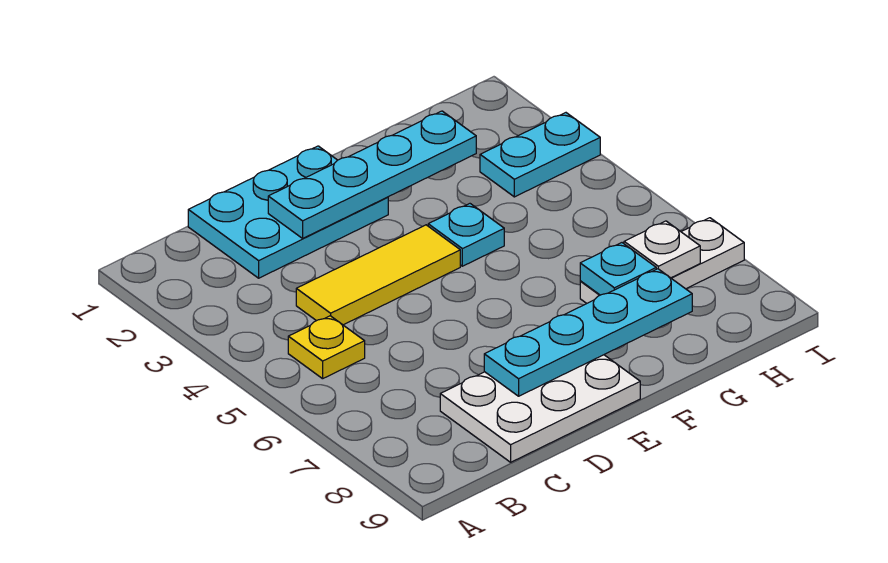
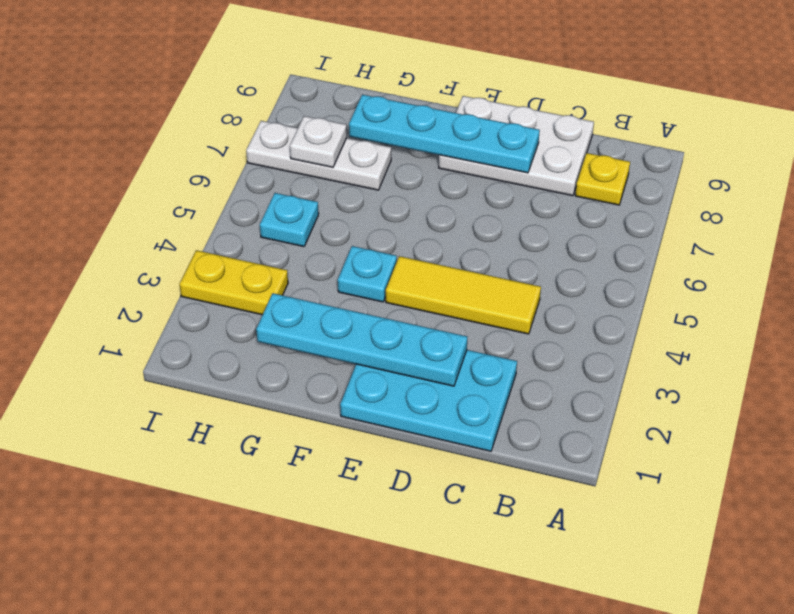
yellow plate B5 level 1 -> yellow plate B8 level 1
cyan plate G7 level 2 -> cyan plate H5 level 1
cyan plate H3:I3 level 1 -> yellow plate H3:I3 level 1

